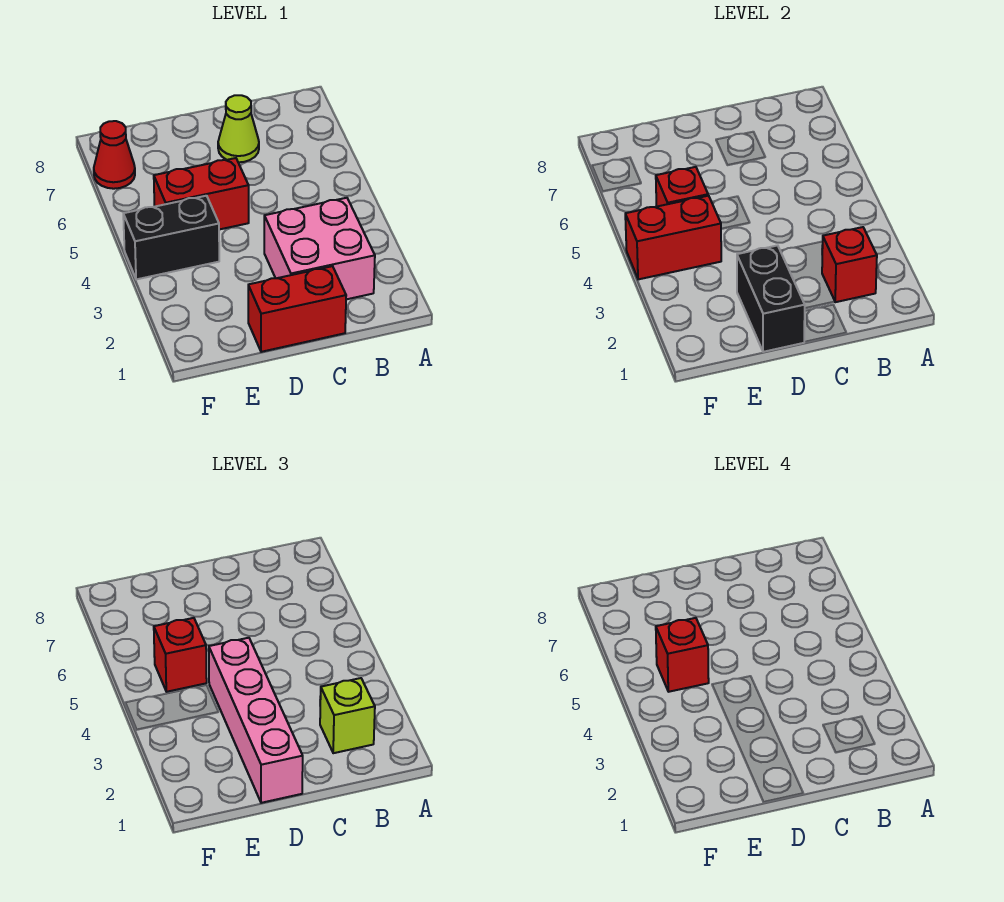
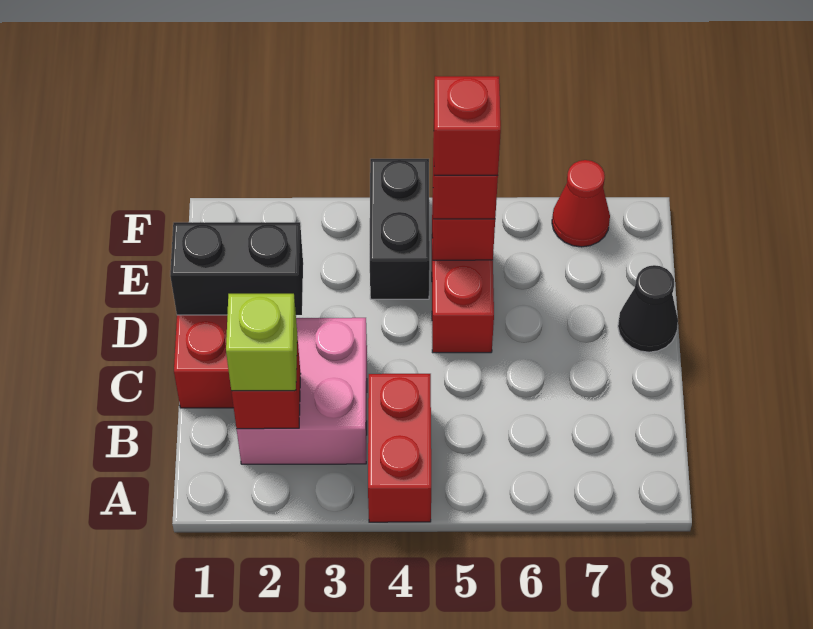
lime cone C7 level 1 -> none
pink brick D1:D4 level 3 -> none
none -> black cone D8 level 1
red brick E4:F4 level 2 -> red brick A4:B4 level 1

